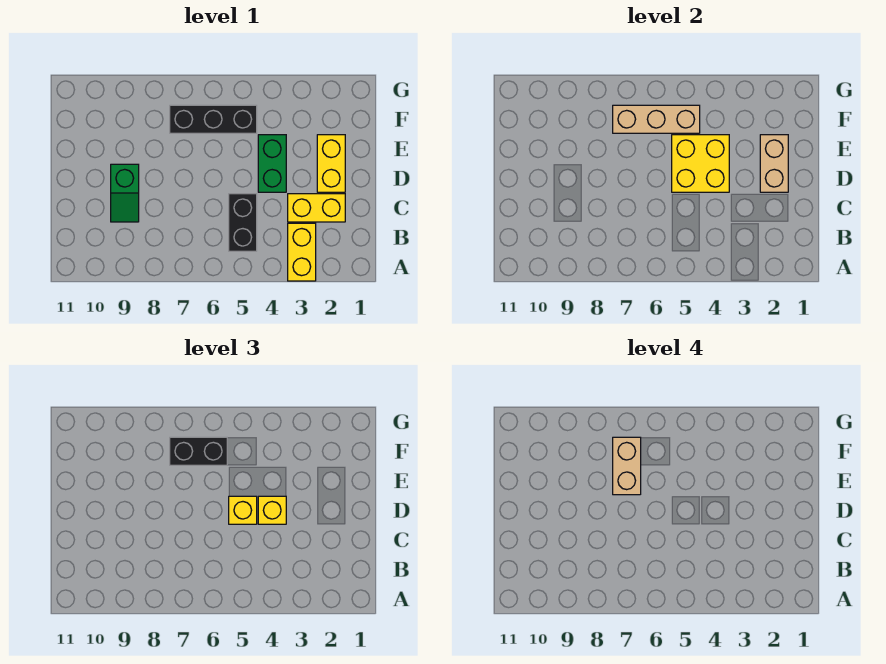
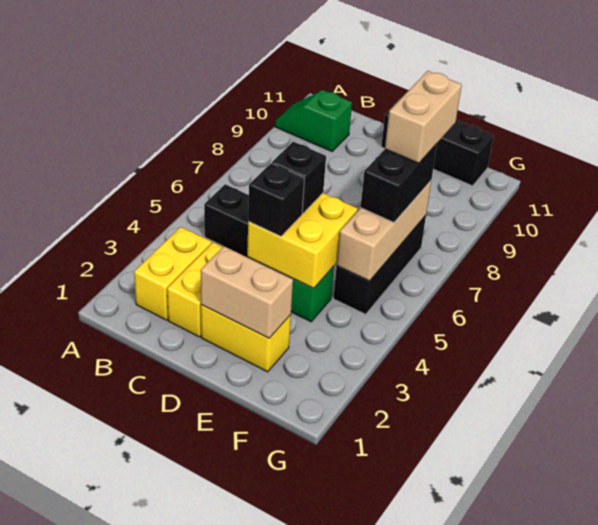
yellow brick A3:B3 level 1 -> yellow brick B2:B3 level 1
green slope C9:D9 level 1 top D -> green slope A10:B10 level 1 top B
yellow brick D4 level 3 -> black brick D4 level 3
yellow brick D5 level 3 -> black brick D5 level 3
none -> black brick D11:F11 level 1
tan brick E7:F7 level 4 -> tan brick F7:F8 level 4

